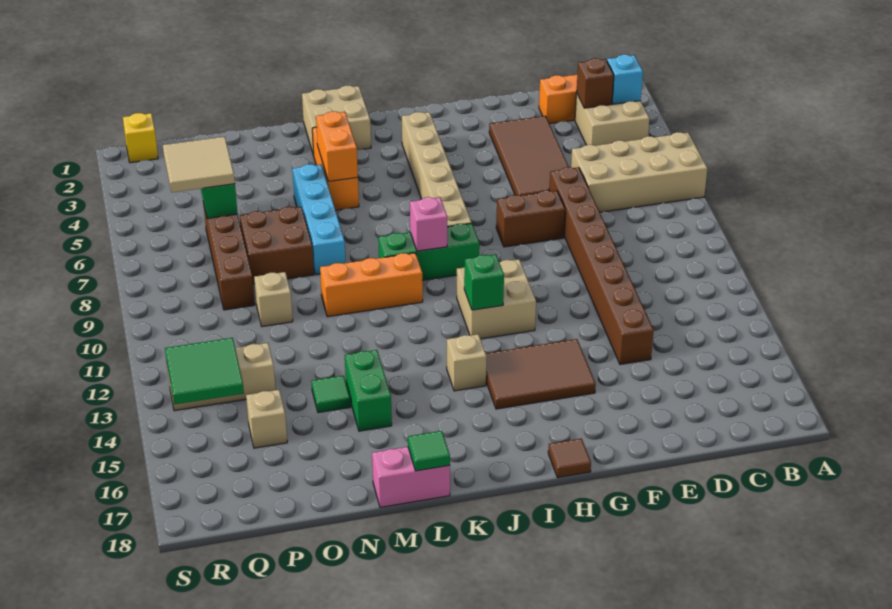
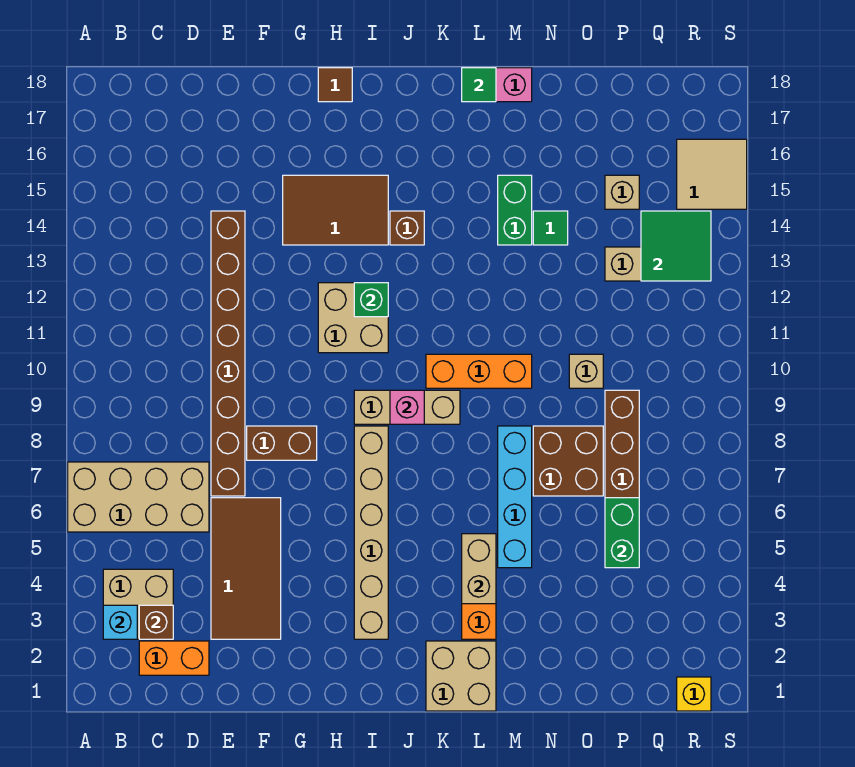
green brick I9:K9 level 1 -> tan brick I9:K9 level 1
tan brick J14 level 1 -> brown brick J14 level 1
orange brick L4:L5 level 2 -> tan brick L4:L5 level 2
tan tile P5:Q6 level 3 -> tan tile R15:S16 level 1

